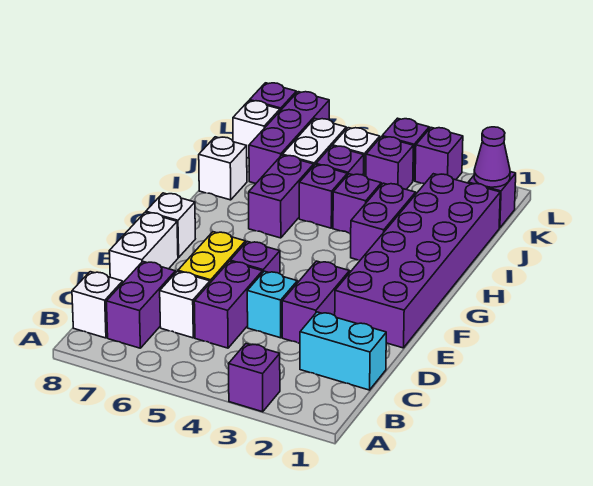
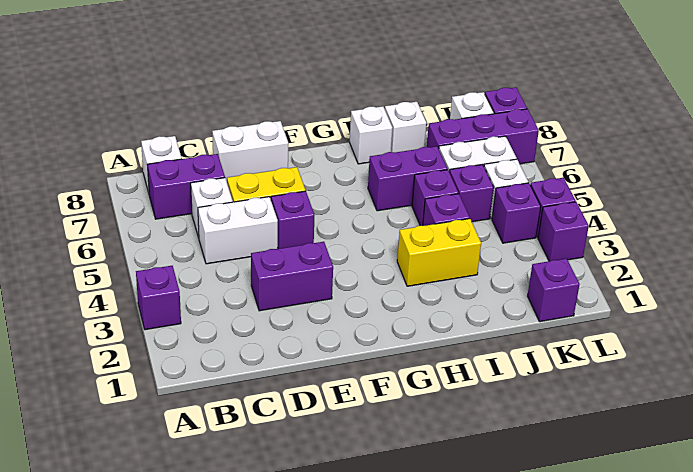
cyan brick C1:C2 level 1 -> none
purple brick C5:D5 level 1 -> white brick C5:D5 level 1
cyan brick D4 level 1 -> none
purple brick E1:J2 level 1 -> none
white brick F8 level 1 -> white brick H8 level 1
purple brick H3:I3 level 1 -> yellow brick H3:I3 level 1
purple cone K1 level 2 -> none

